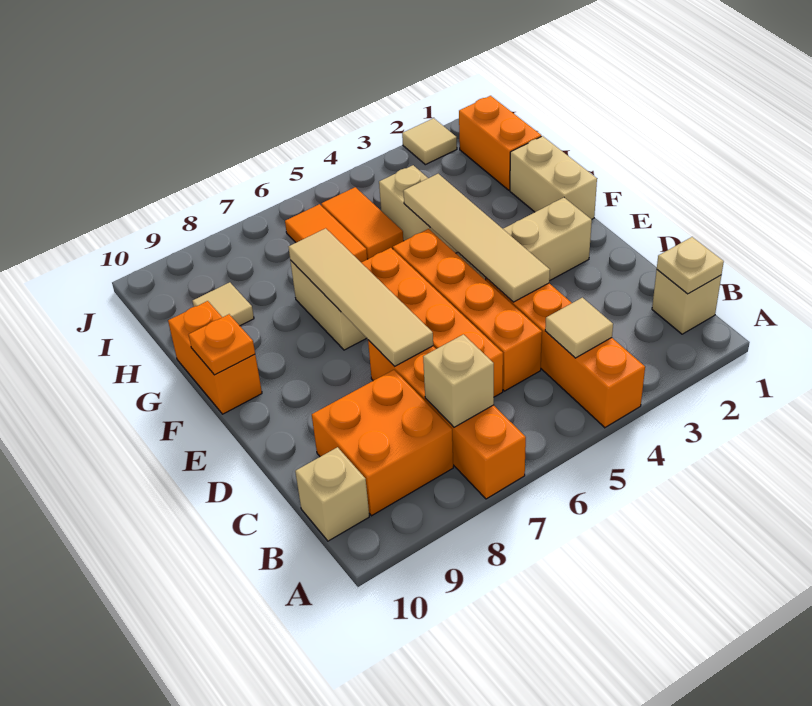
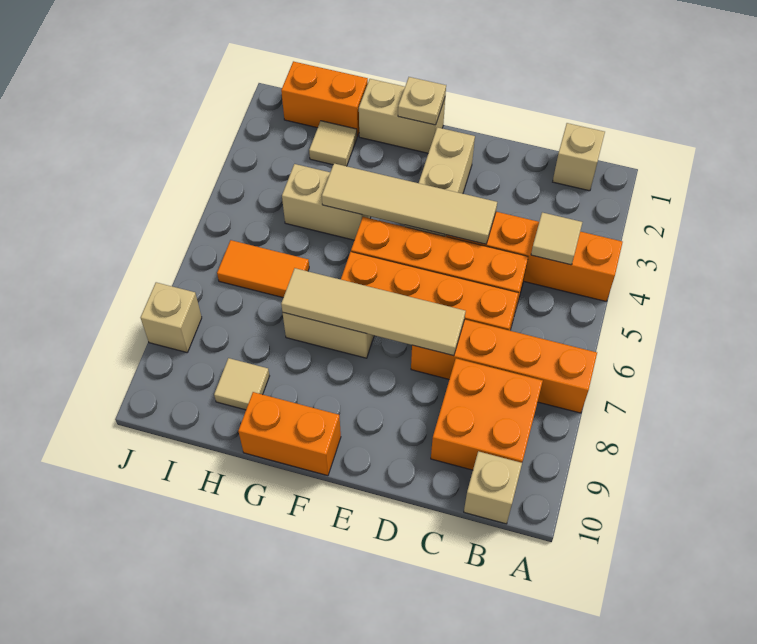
tan plate B1 level 2 -> tan plate F1 level 2
tan brick B7 level 2 -> tan brick J8 level 1
orange plate F10 level 2 -> none
orange tile H5:I5 level 1 -> none
tan tile J2 level 1 -> tan tile H2 level 1

